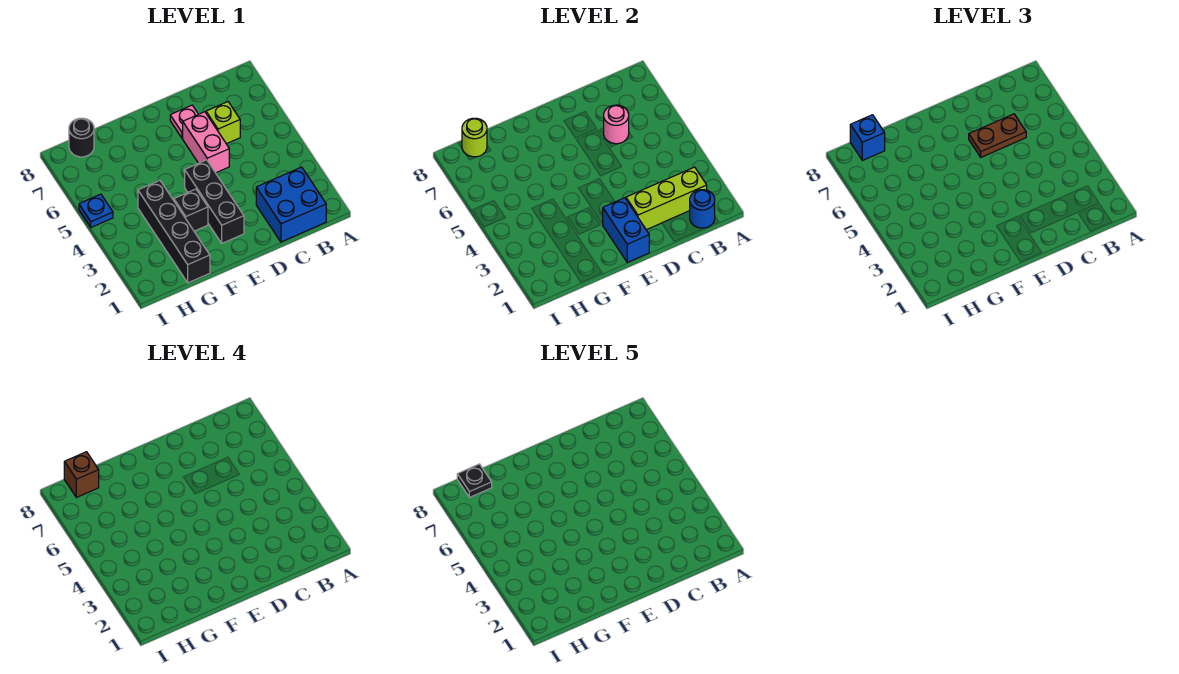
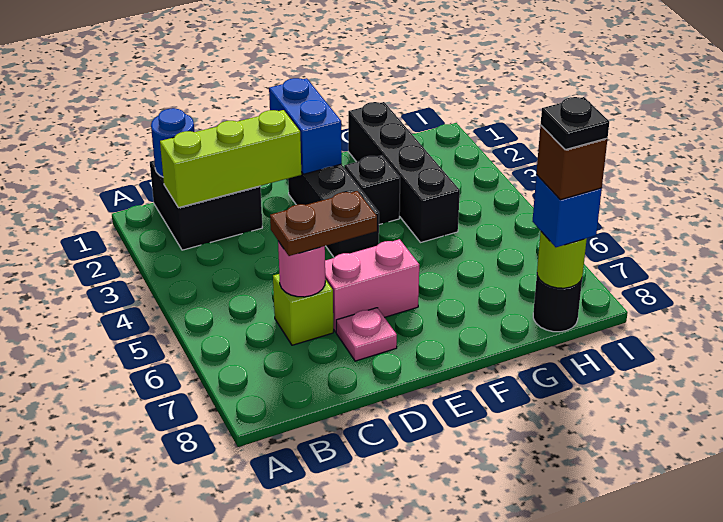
blue brick B1:C2 level 1 -> black brick B1:C2 level 1
pink brick D5:D6 level 1 -> pink brick D6:E6 level 1
blue plate I5 level 1 -> none

